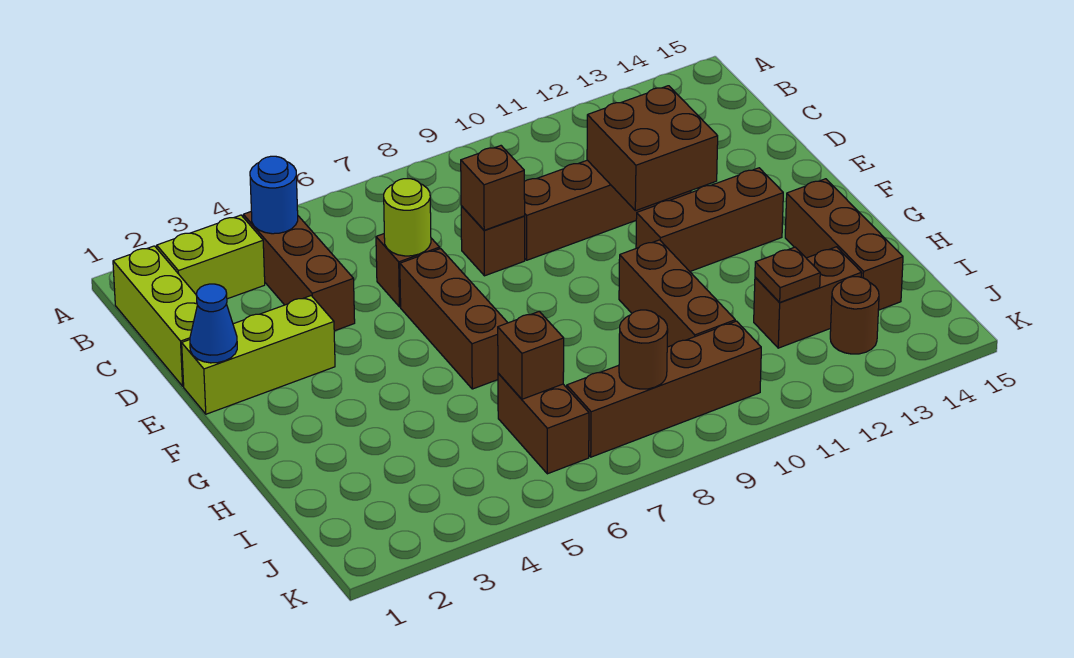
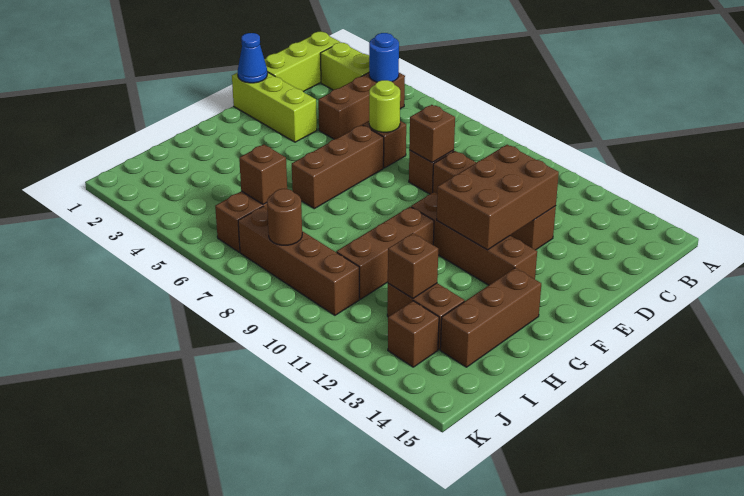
brown brick D11:E12 level 2 -> brown brick D11:F12 level 2
brown brick F11:F13 level 1 -> brown brick F10:F13 level 1
brown plate I12 level 2 -> brown brick I12 level 2
brown round brick J13 level 1 -> brown brick J13 level 1

